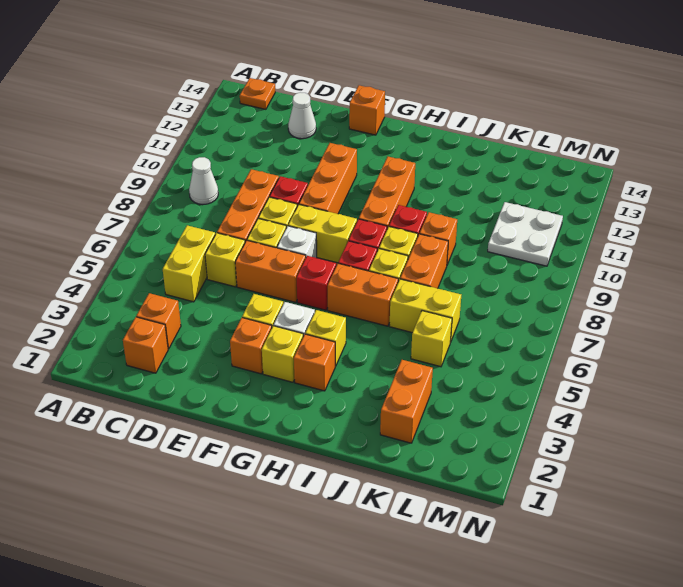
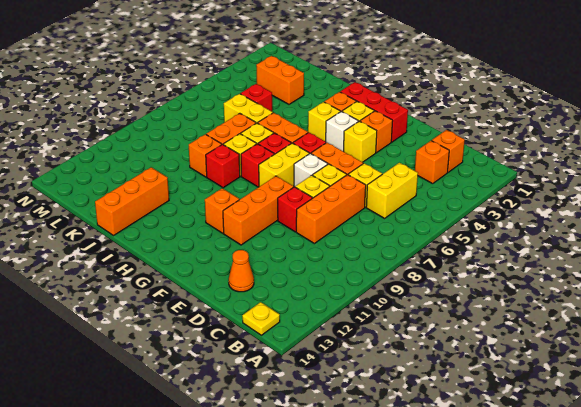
white cone B9 level 1 -> none
orange plate B14 level 1 -> yellow plate B14 level 1
white cone D13 level 1 -> orange cone D13 level 1
none -> red brick F2:H2 level 1
yellow brick F8:G8 level 1 -> yellow brick G7:G8 level 1
orange brick F14 level 1 -> orange brick G11 level 1
orange brick H9:H11 level 1 -> orange brick J12:J14 level 1
orange brick K2:K3 level 1 -> orange brick K3:L3 level 1
yellow brick K5 level 1 -> red brick K5 level 1
white plate L10:M11 level 1 -> none

